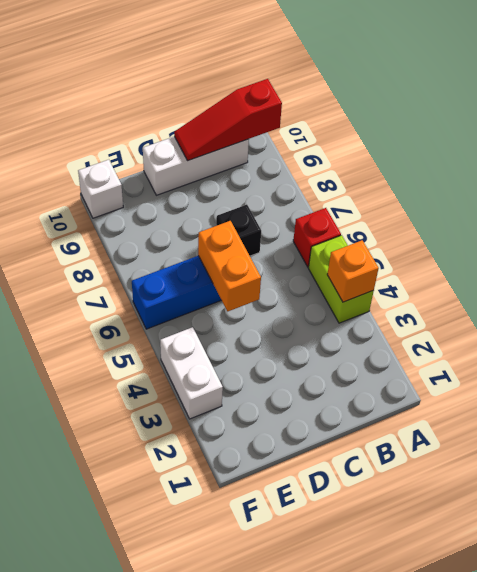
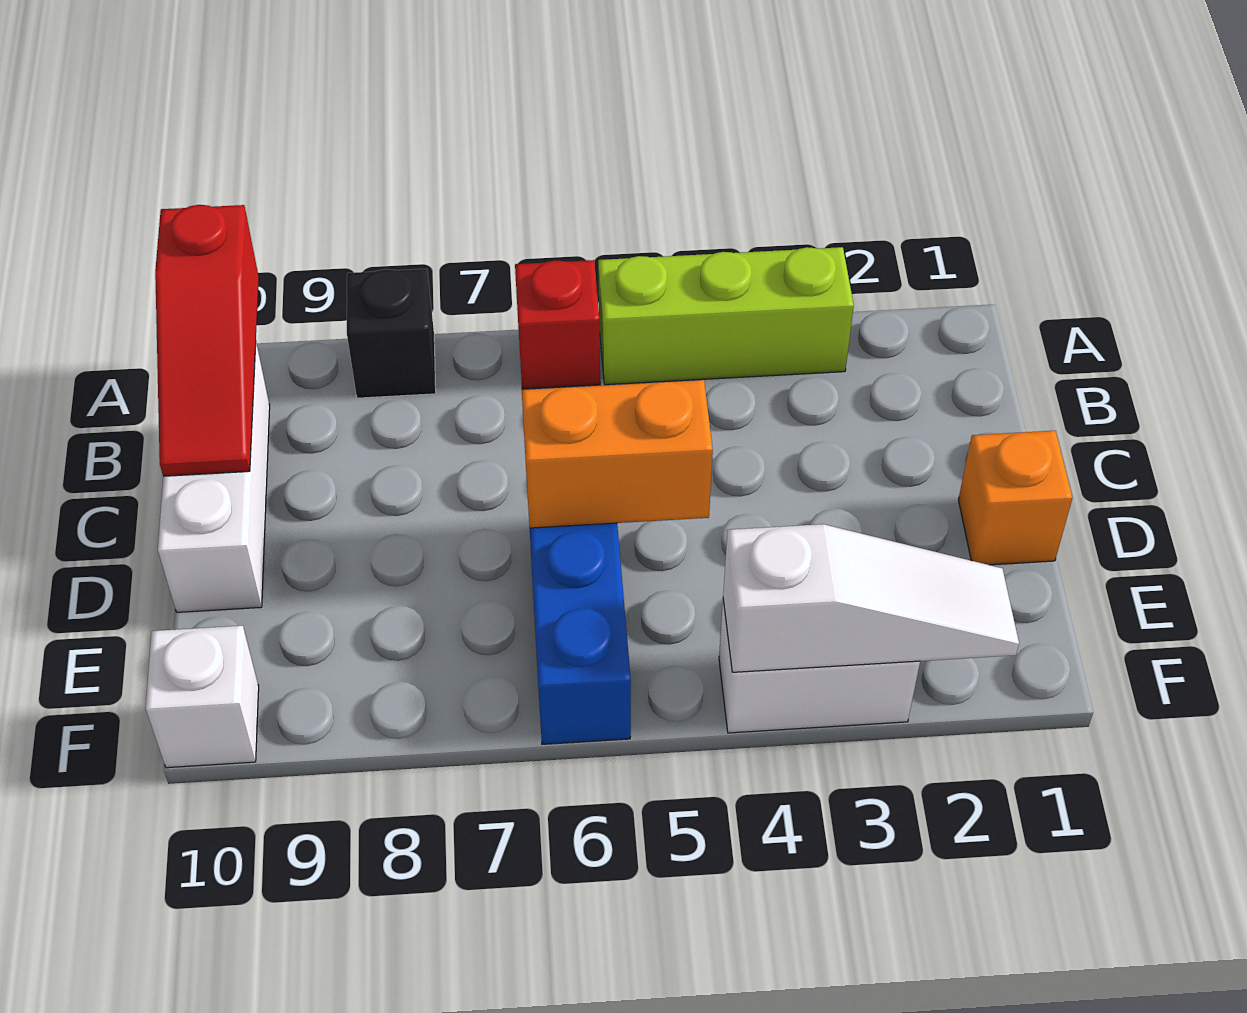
lime brick A4:A5 level 1 -> lime brick A3:A5 level 1
orange brick A4 level 2 -> orange brick D1 level 1
black brick C7 level 1 -> black brick A8 level 1
none -> white slope F2:F4 level 2 top 4

